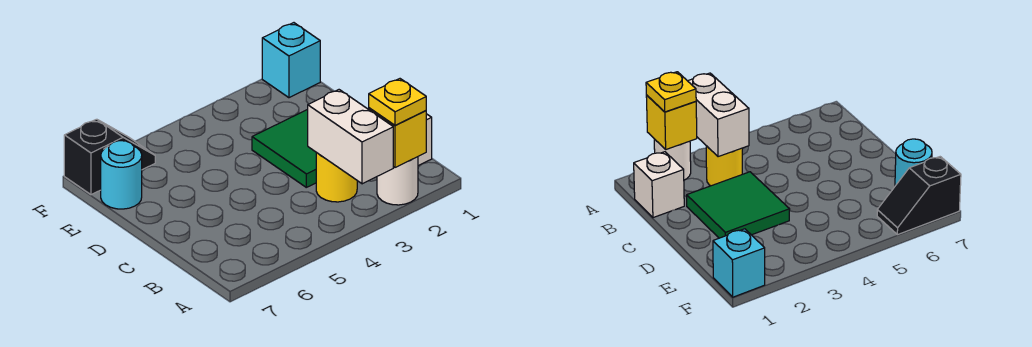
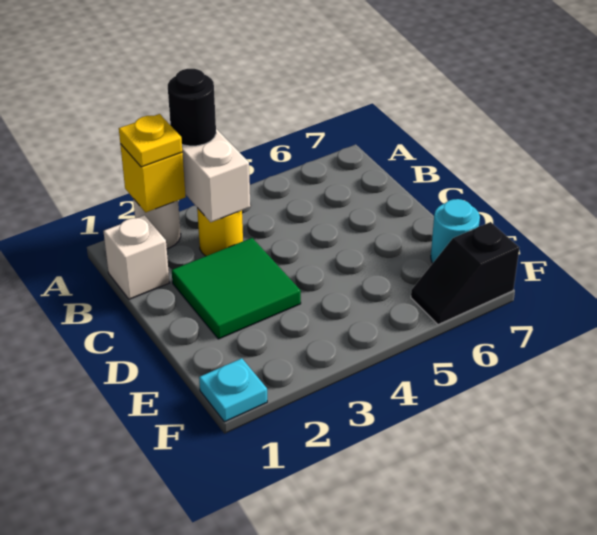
none -> black round brick A3 level 3
cyan brick F1 level 1 -> cyan plate F1 level 1

